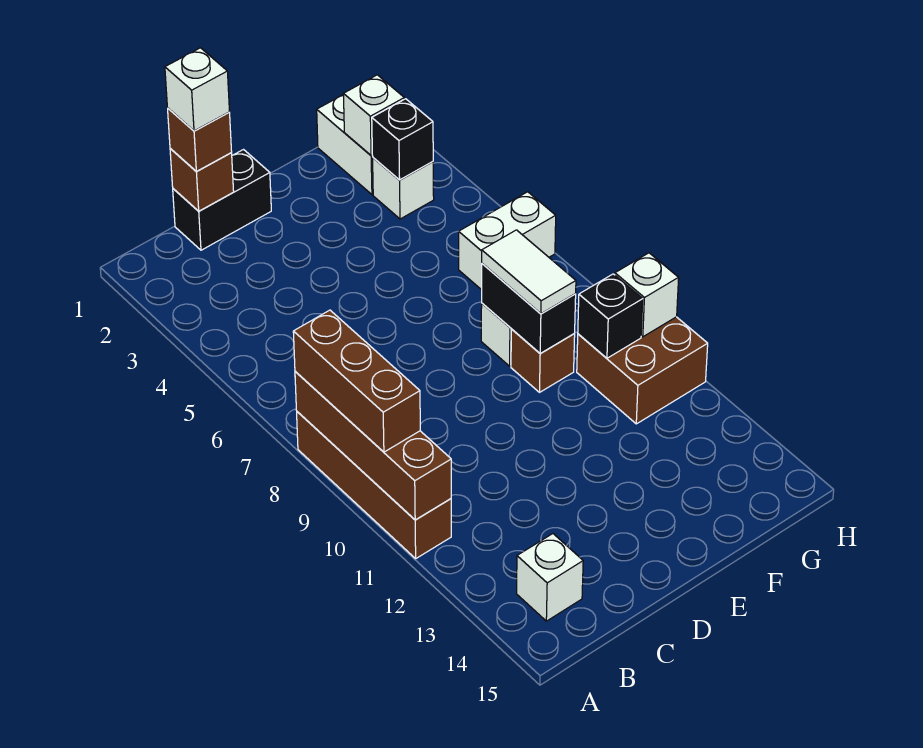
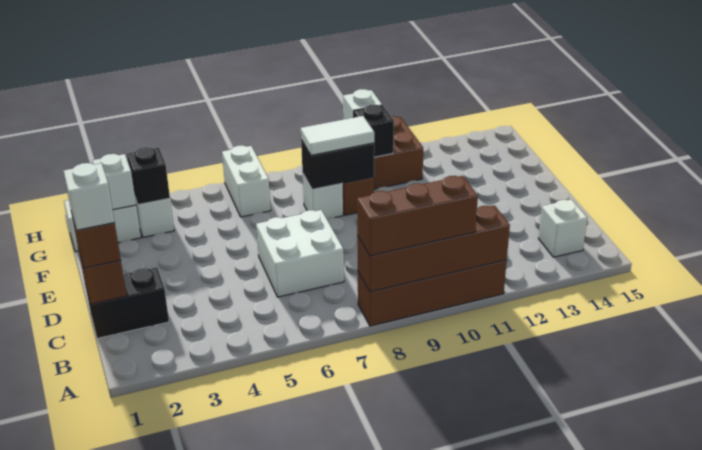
black brick C1:D1 level 1 -> black brick C1:C2 level 1
none -> white brick C6:D7 level 1

